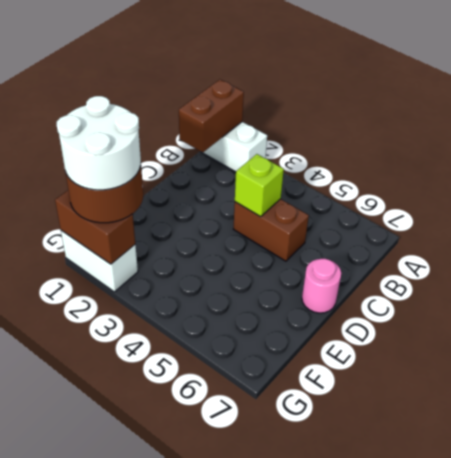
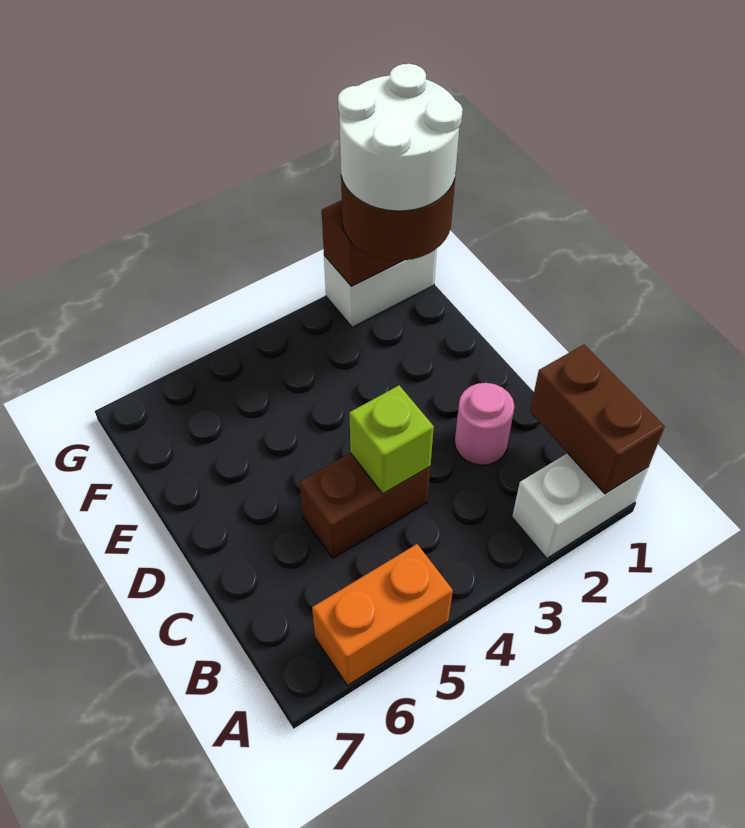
none -> orange brick A5:A6 level 1
pink round brick D7 level 1 -> pink round brick C2 level 1

